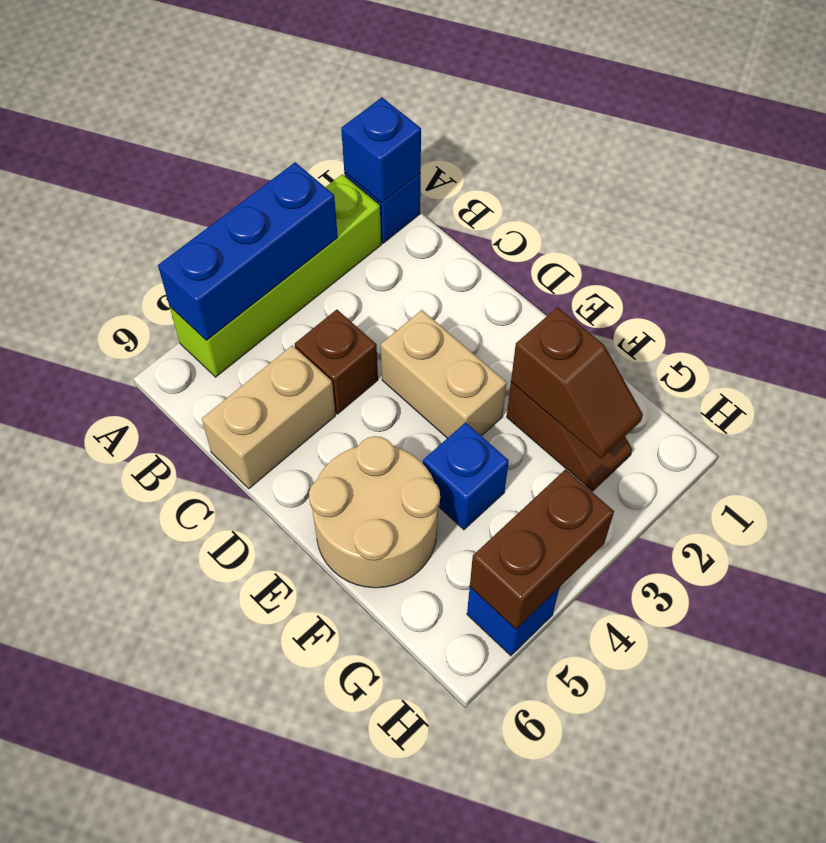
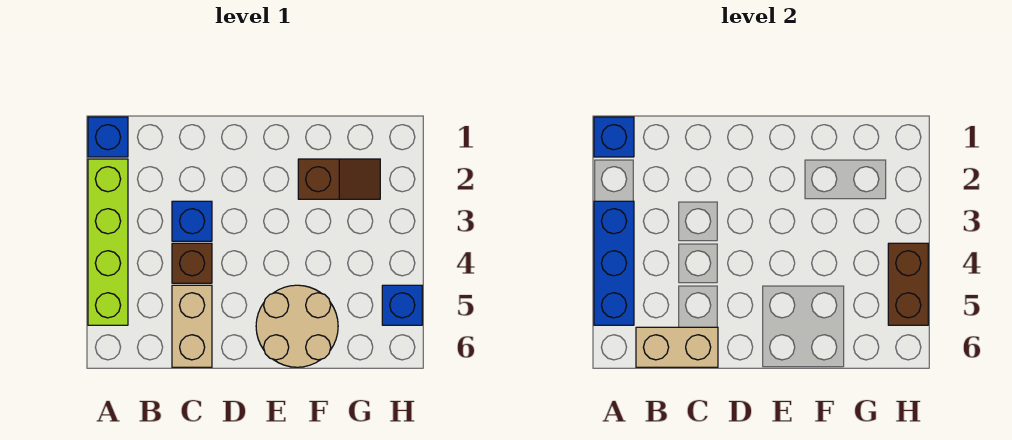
tan brick D3:E3 level 1 -> tan brick B6:C6 level 2
brown slope F2:G2 level 2 top F -> none
blue brick F4 level 1 -> blue brick C3 level 1

